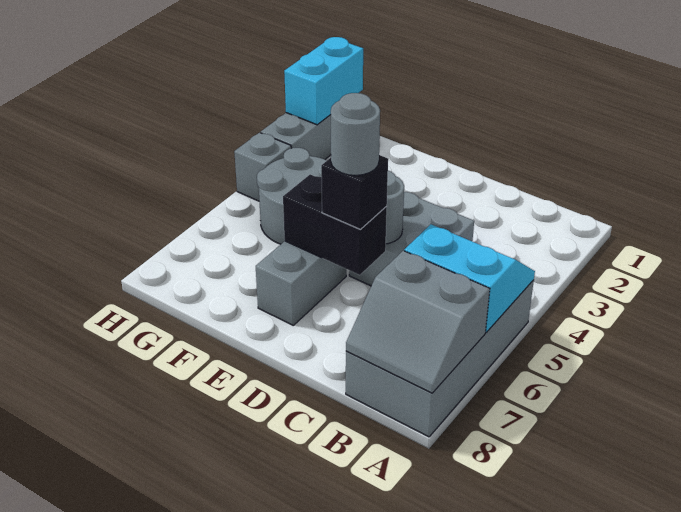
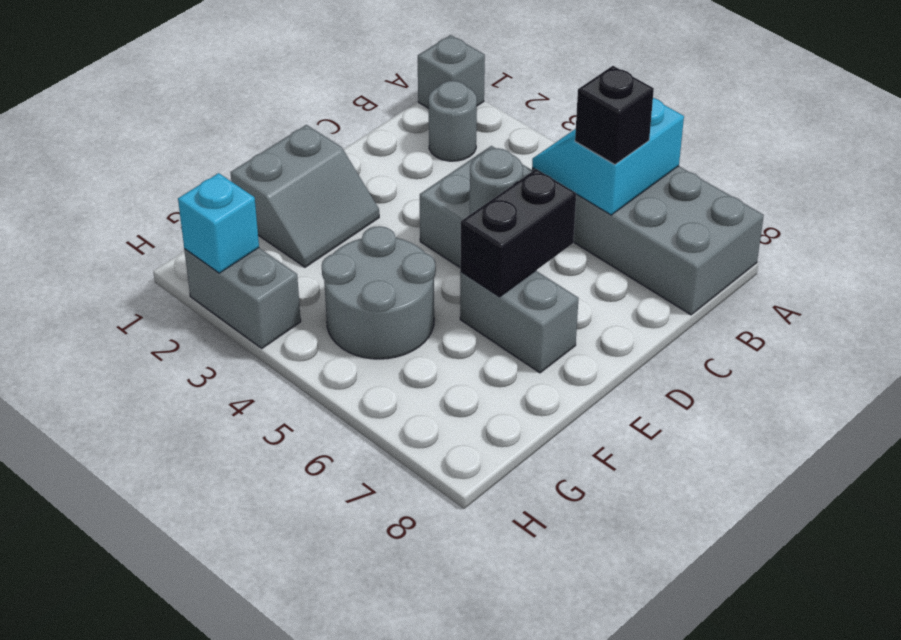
grey slope A7:B8 level 2 top 7 -> grey slope E1:F2 level 1 top 1
black brick D6 level 3 -> black brick B6 level 3
grey round brick D6 level 4 -> grey round brick B2 level 1
cyan brick H1:H2 level 2 -> cyan brick H2 level 2
grey brick H4 level 1 -> grey brick A1 level 1

